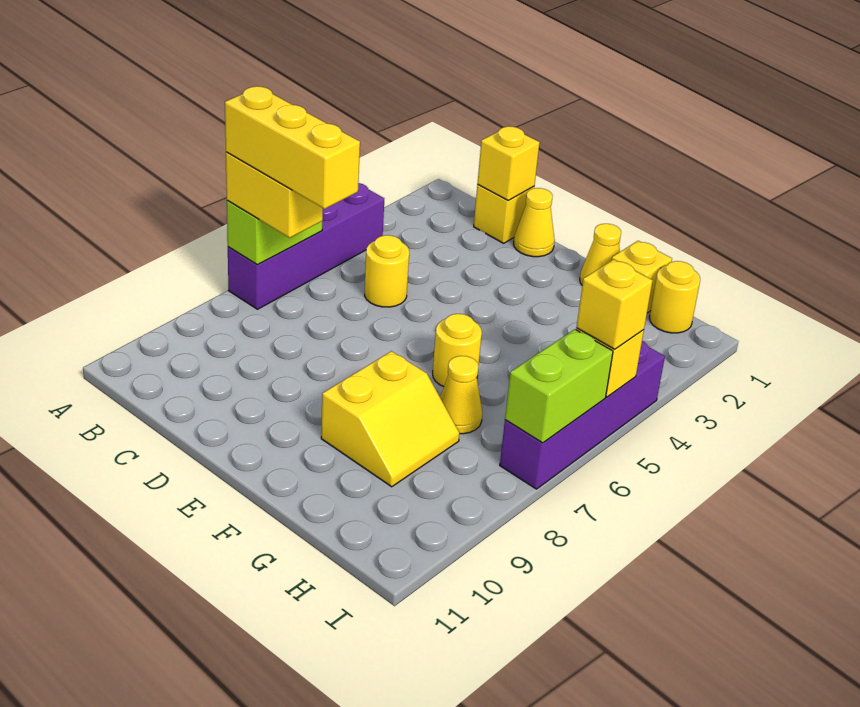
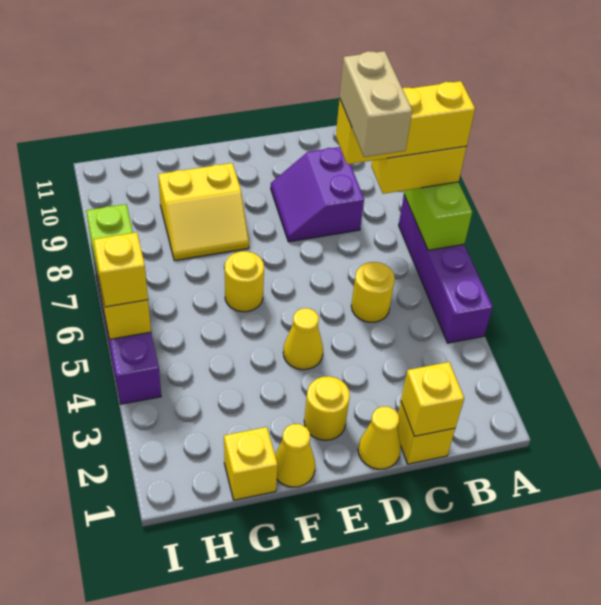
none -> tan brick C6:C7 level 5
none -> purple slope C8:D9 level 1 top C
yellow slope F8:G9 level 1 top F -> yellow slope F8:G9 level 1 top 9
yellow cone G7 level 1 -> yellow cone E4 level 1
yellow round brick H1 level 1 -> yellow round brick E2 level 1

